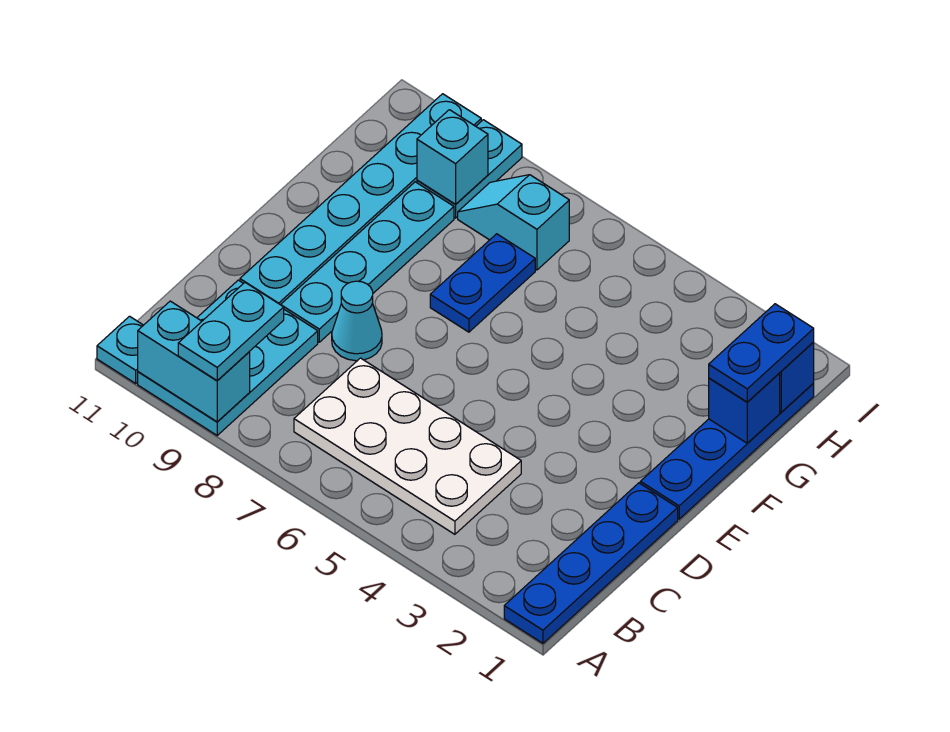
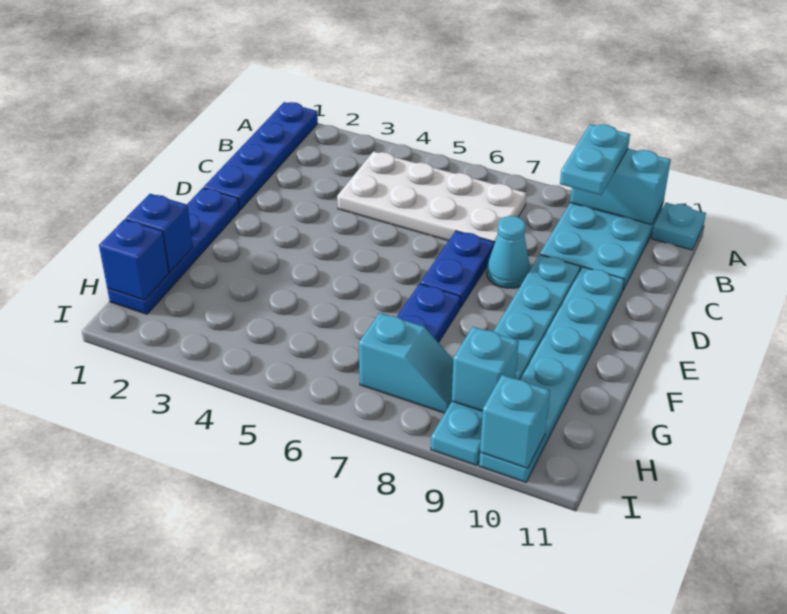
blue plate G1:H1 level 3 -> blue plate D7:E7 level 1
none -> cyan brick I10 level 2

